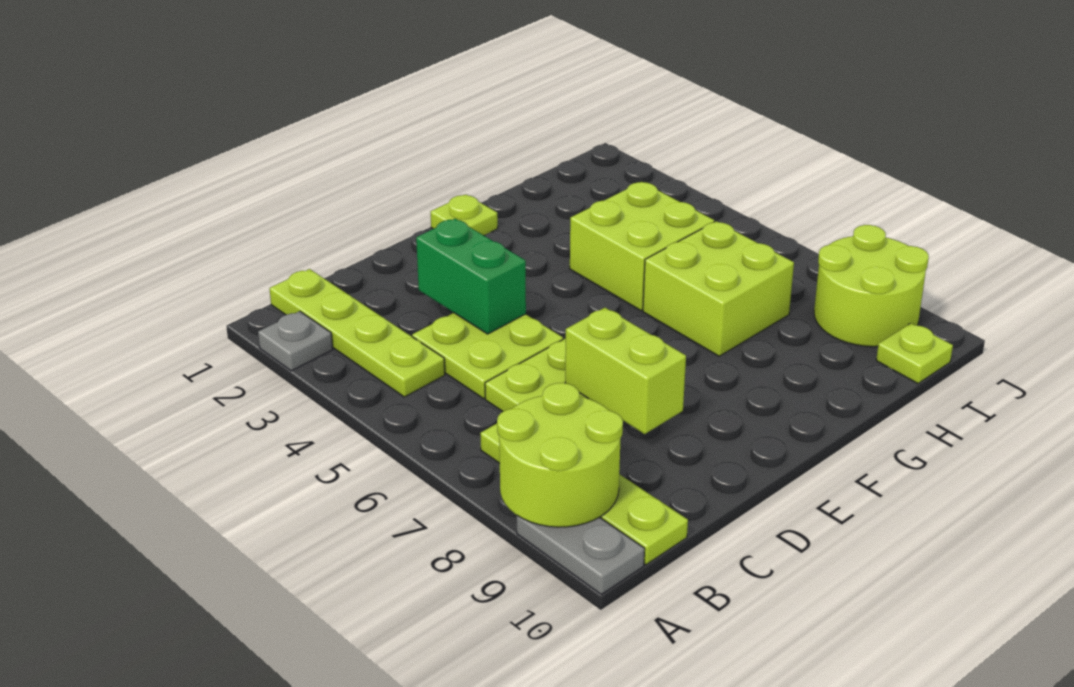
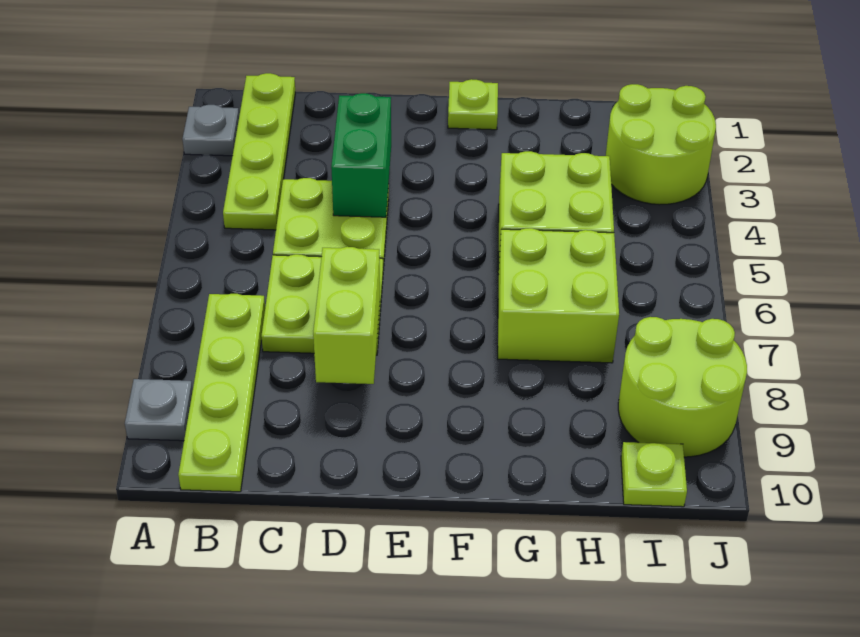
lime round brick A8:B9 level 2 -> lime round brick I2:J3 level 1
grey plate A9:A10 level 1 -> grey plate A9 level 1

